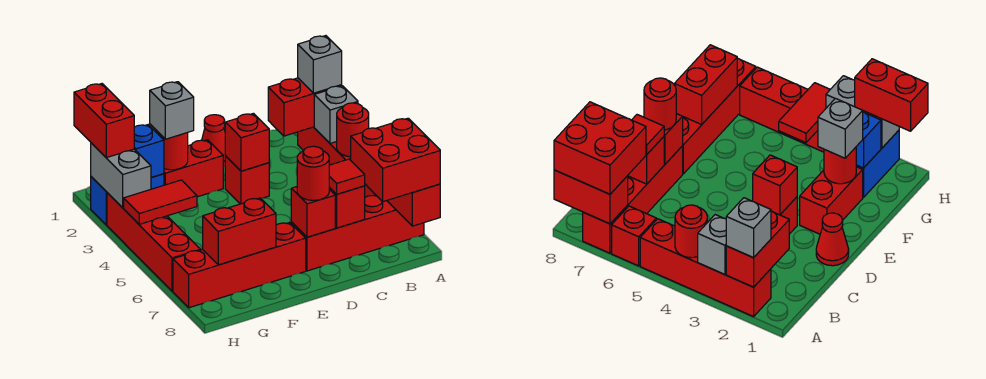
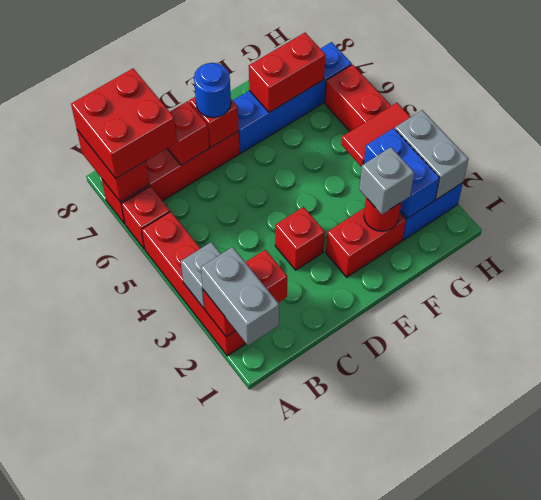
grey brick A2 level 3 -> grey brick A1:A2 level 3
red round brick A4 level 2 -> none
red tile C7 level 3 -> none
red cone D1 level 1 -> none
red brick D3 level 2 -> none
red round brick D7 level 3 -> blue round brick D7 level 3
red brick E7:H7 level 1 -> blue brick E7:H7 level 1
blue brick G2 level 2 -> blue brick G2:G3 level 2
red brick H1:H2 level 3 -> none

